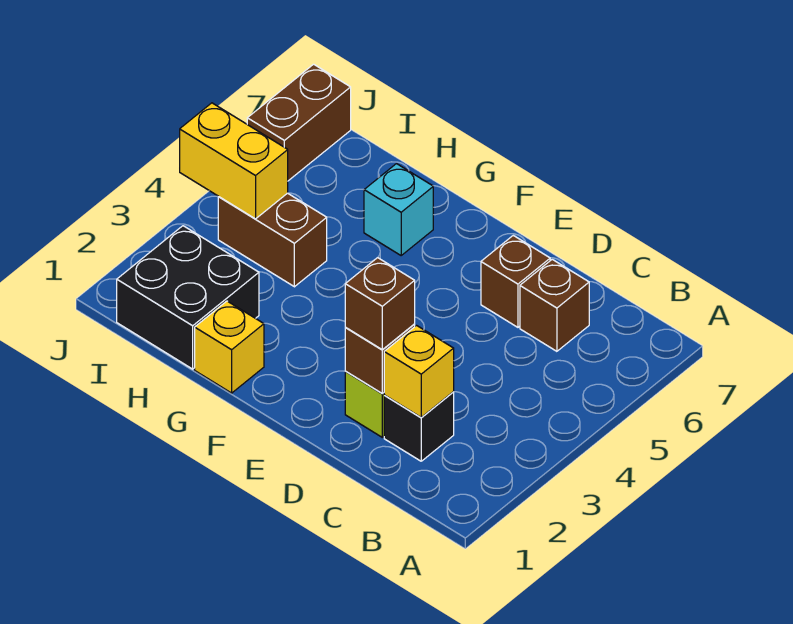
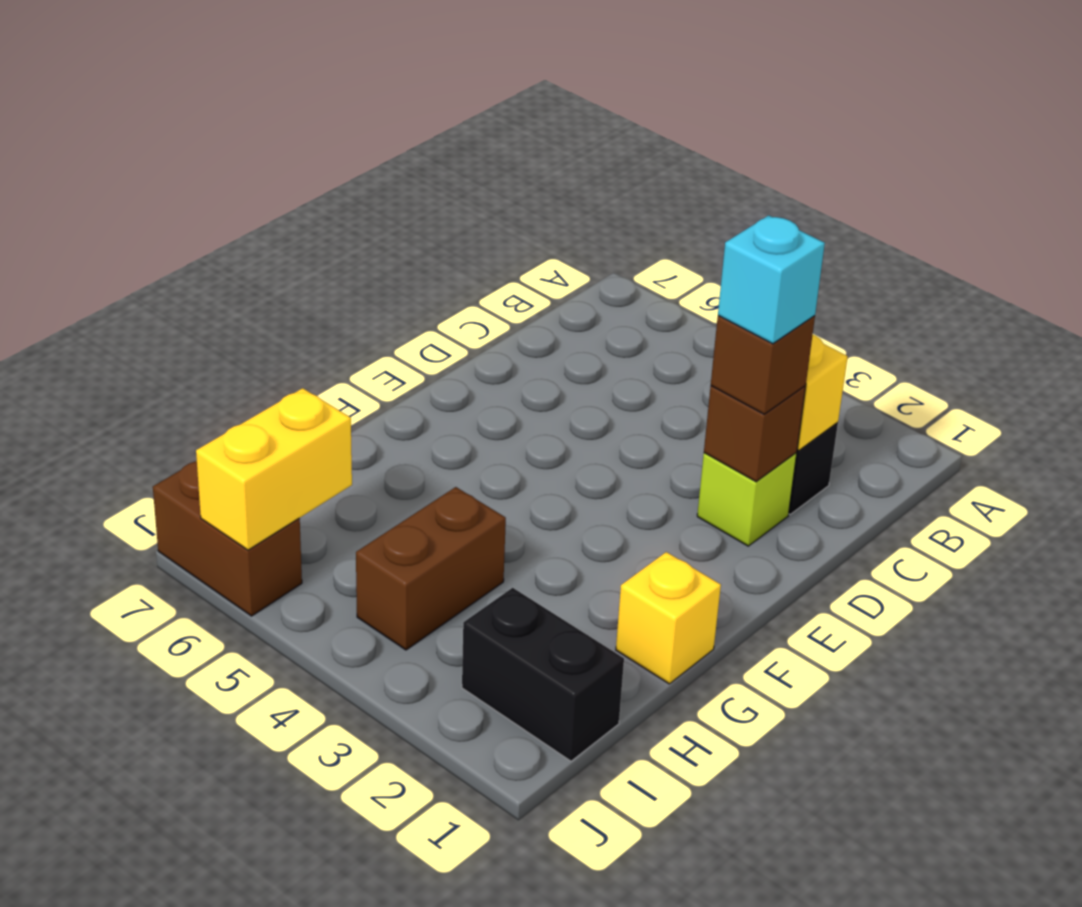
brown brick C6 level 1 -> none
brown brick D6 level 1 -> none
cyan brick G6 level 1 -> cyan brick D2 level 4
black brick H1:I2 level 1 -> black brick I1:I2 level 1
yellow brick I4:J4 level 2 -> yellow brick I6:J6 level 2

